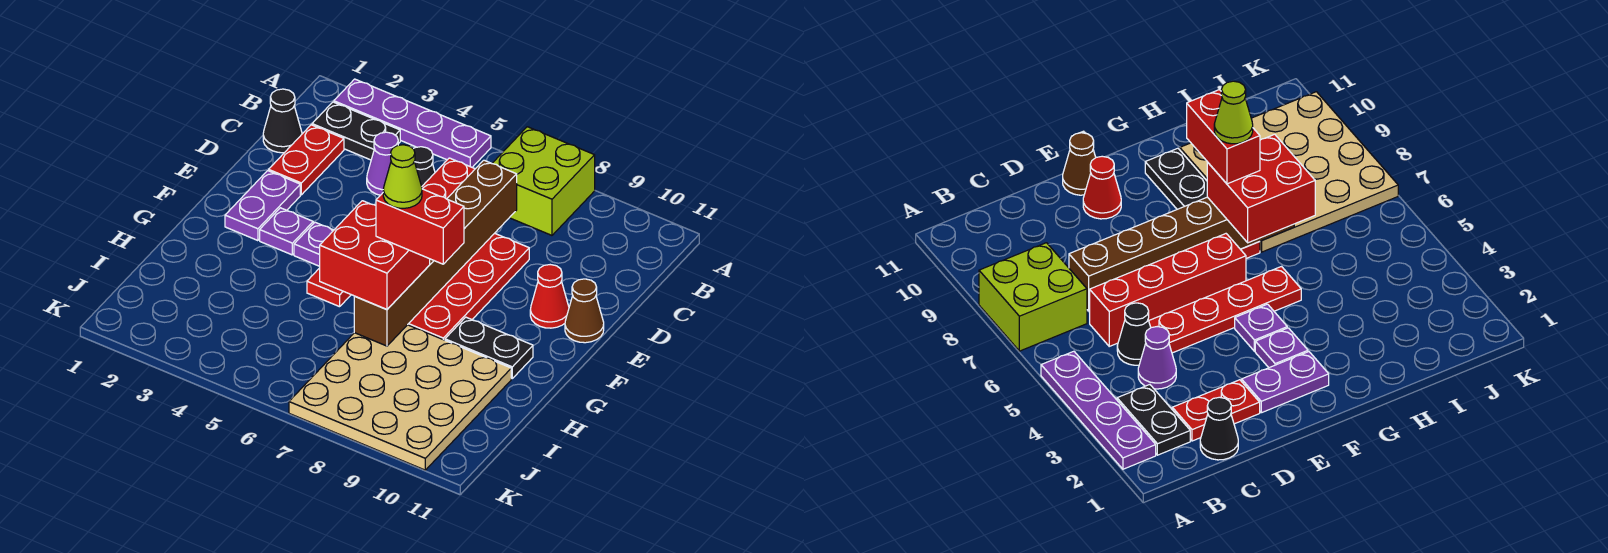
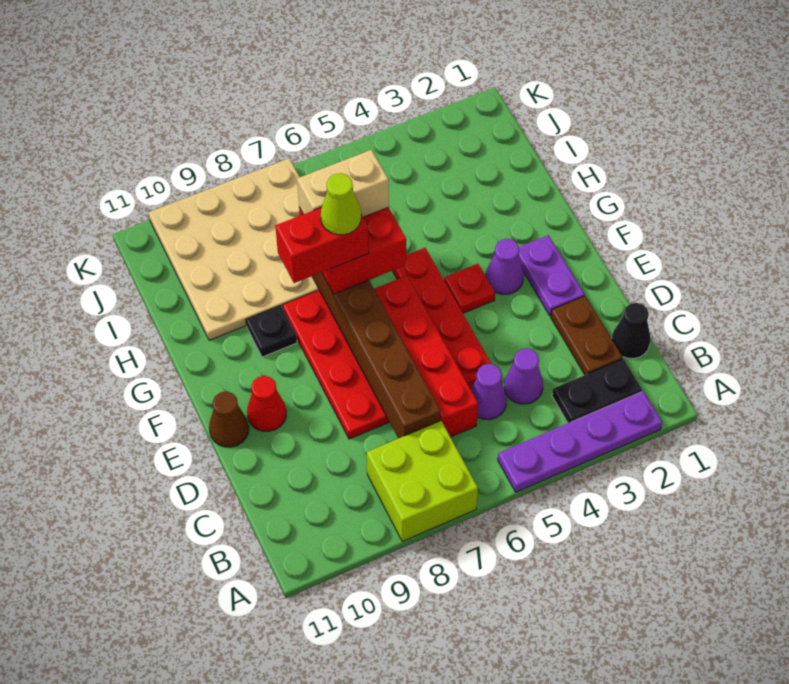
red plate C2:D2 level 1 -> brown plate C2:D2 level 1
black cone C5 level 1 -> purple cone C5 level 1
purple plate F3 level 1 -> purple cone F3 level 1
purple plate F4 level 1 -> red plate F4 level 1
black plate G9:G10 level 1 -> black plate G9 level 1
none -> tan brick H6:H7 level 4

